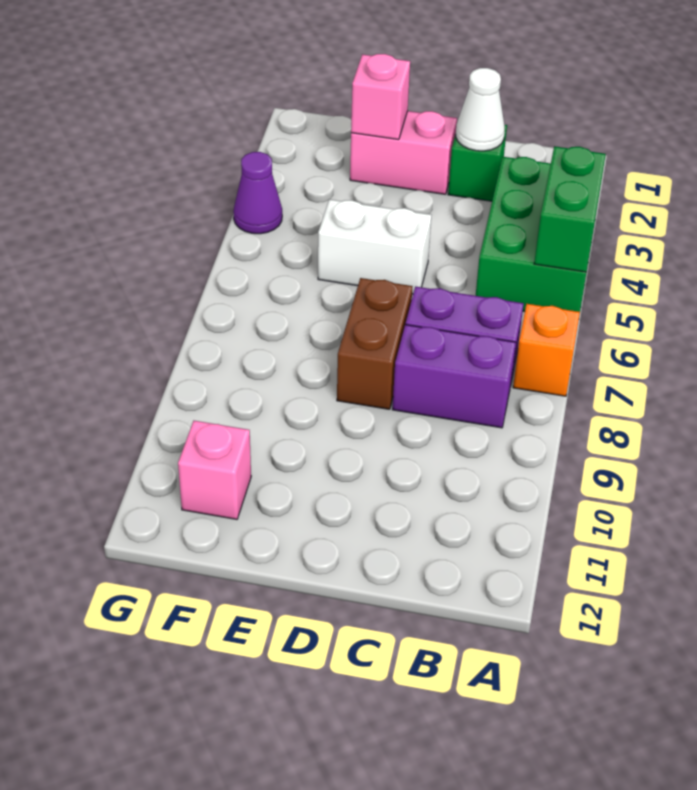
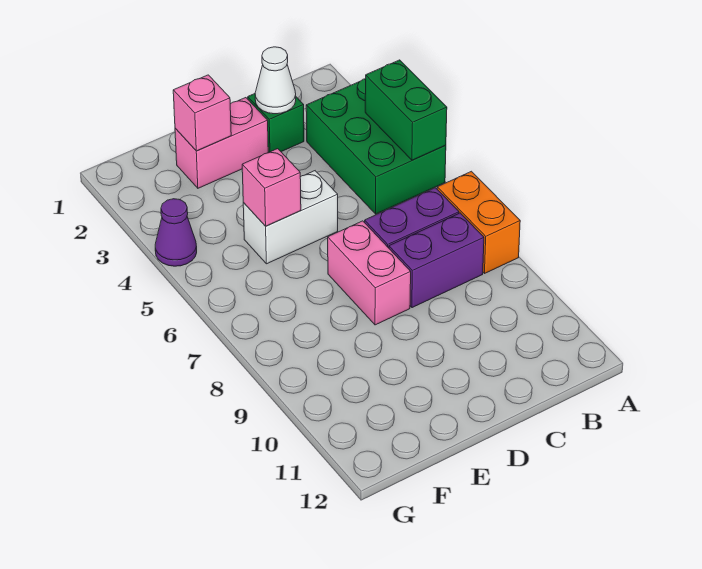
orange brick A7 level 1 -> orange brick A7:A8 level 1
brown brick D7:D8 level 1 -> pink brick D7:D8 level 1
pink brick F11 level 1 -> pink brick E5 level 2

